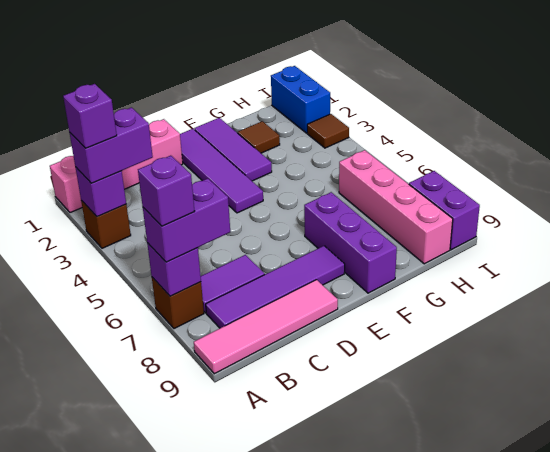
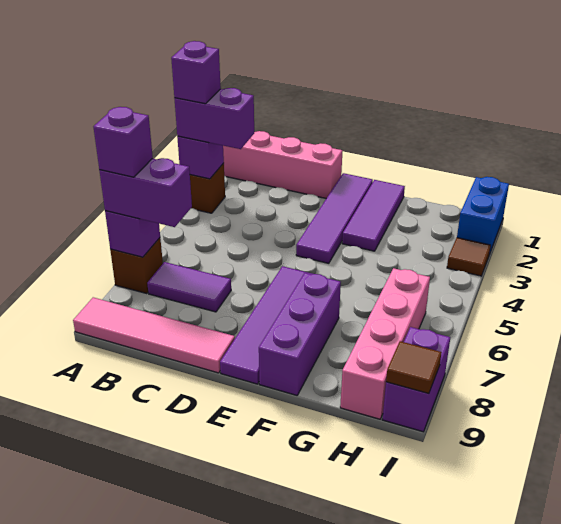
purple tile B8:E8 level 1 -> purple tile E6:E9 level 1
brown tile G2 level 1 -> brown tile I9 level 2

